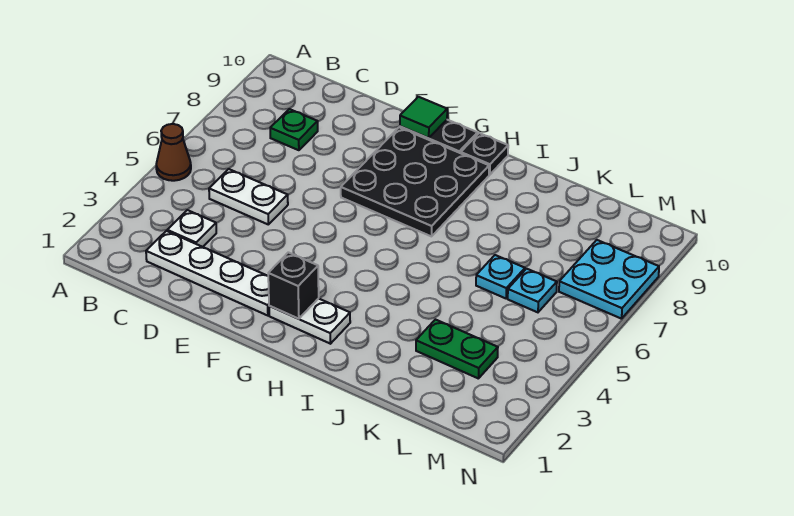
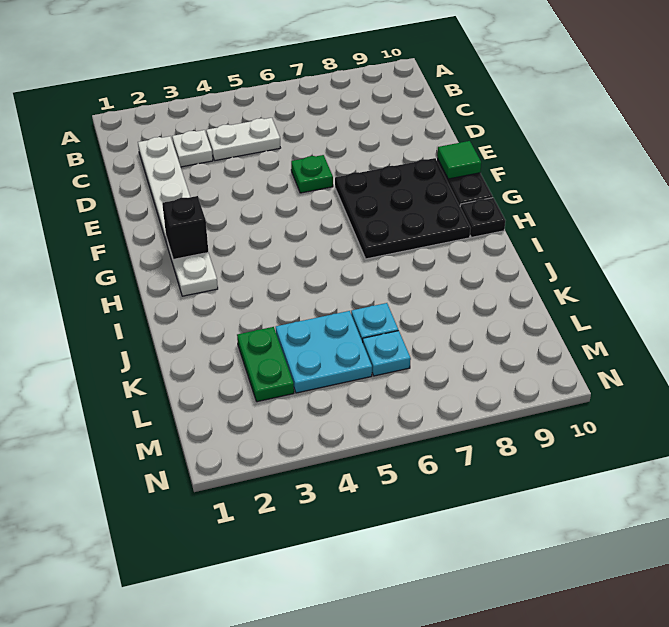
brown cone A5 level 1 -> none
white plate C5:D5 level 1 -> white plate C4:C5 level 1
green plate C8 level 1 -> green plate E6 level 1
cyan plate M7:N8 level 1 -> cyan plate K4:L5 level 1

